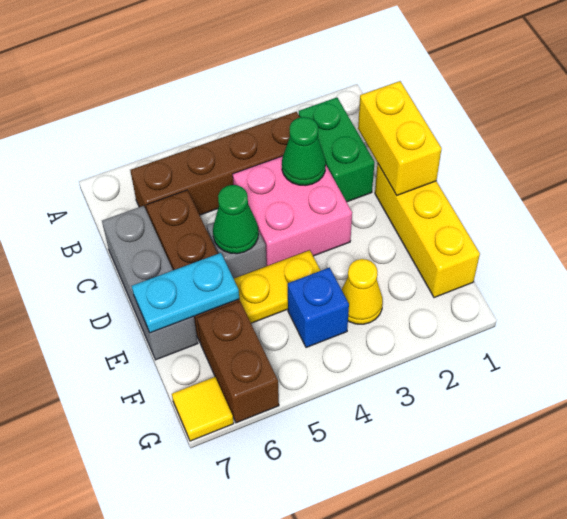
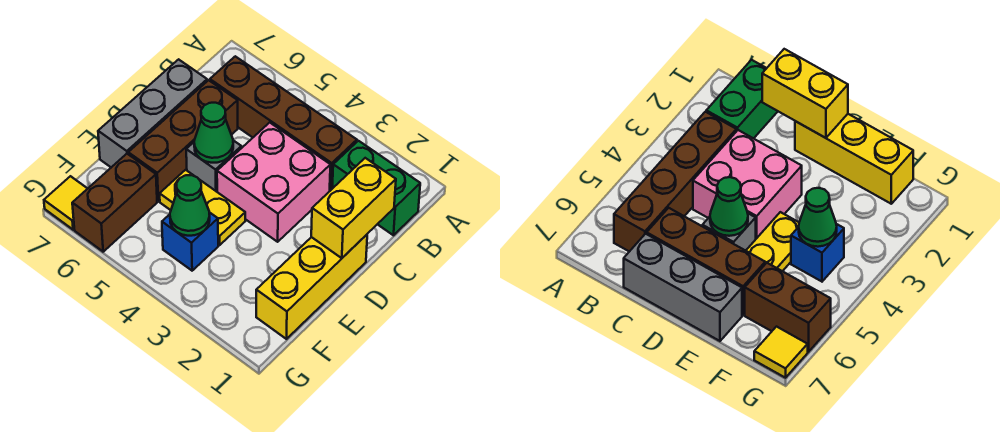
green brick B2:C2 level 1 -> green brick B1:B2 level 1
green cone C3 level 2 -> green cone F4 level 2
cyan plate E6:E7 level 2 -> none
yellow cone F3 level 1 -> none

